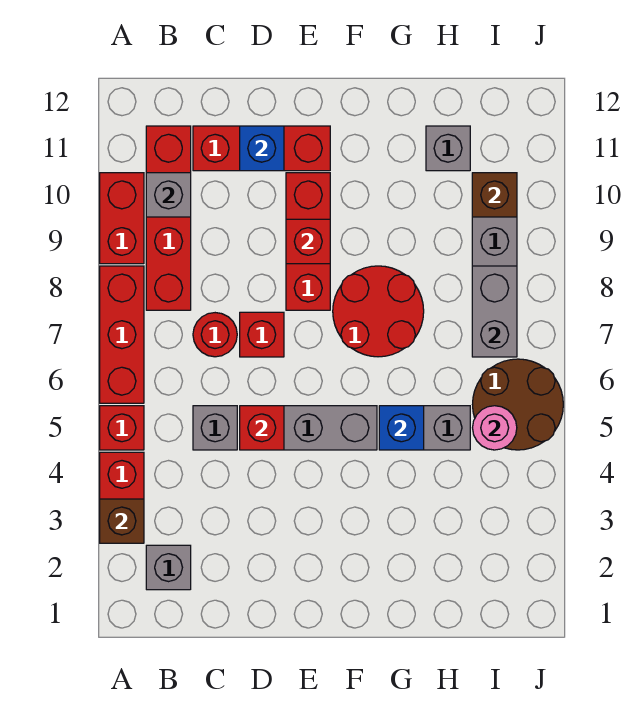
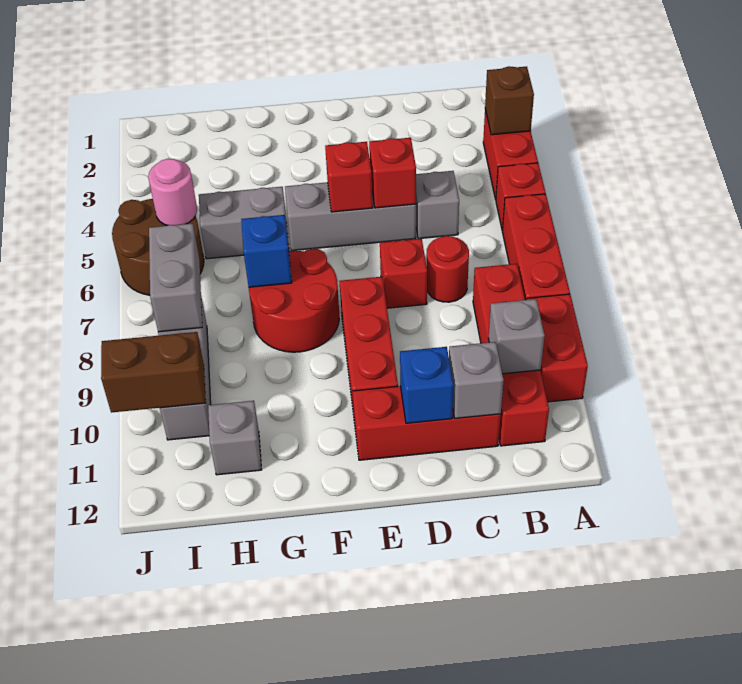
grey brick B2 level 1 -> grey brick C11 level 2
red brick E9 level 2 -> red brick E5 level 2
blue brick G5 level 2 -> blue brick G7 level 2
brown brick I10 level 2 -> brown brick I10:J10 level 2

